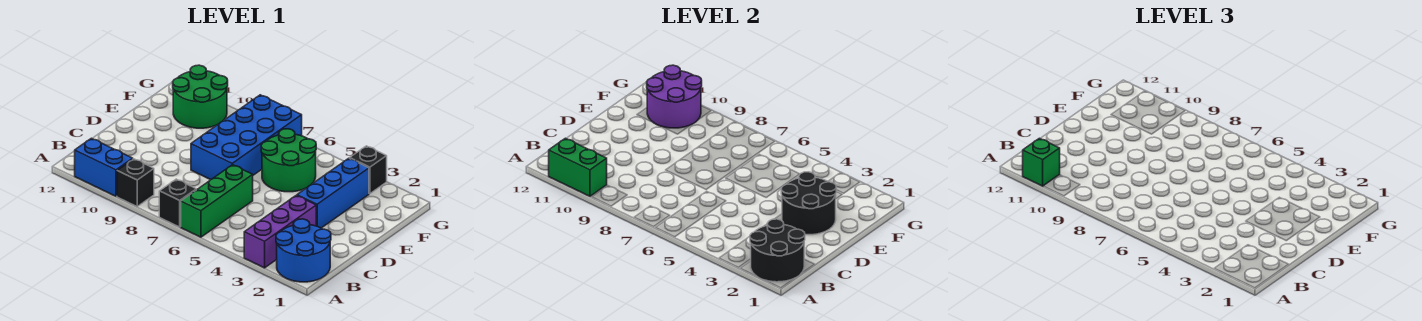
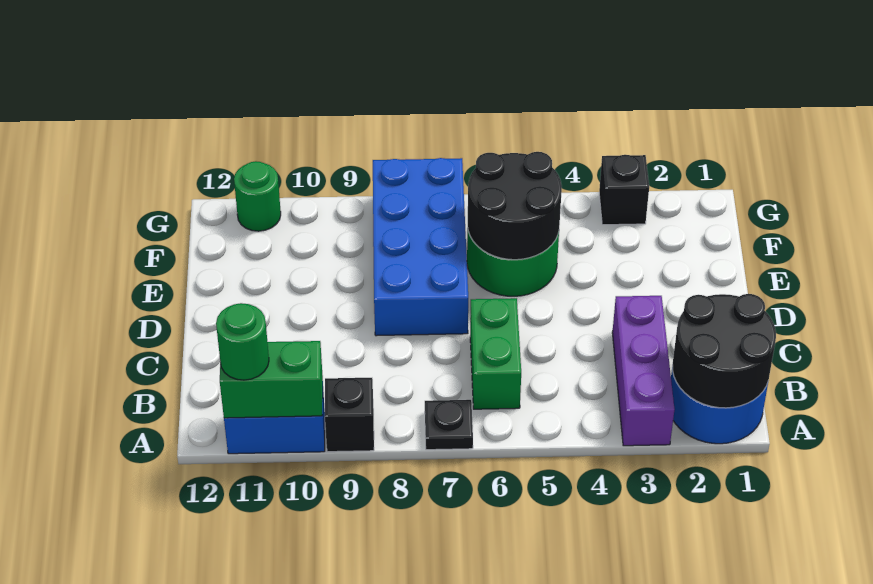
green brick A6:C6 level 1 -> green brick B6:C6 level 1
black brick A7 level 1 -> black plate A7 level 1
green brick A11 level 3 -> green round brick A11 level 3
black round brick D2:E3 level 2 -> black round brick E5:F6 level 2
blue brick D3:F3 level 1 -> none
green round brick F10:G11 level 1 -> green round brick G11 level 1
purple round brick F10:G11 level 2 -> none

